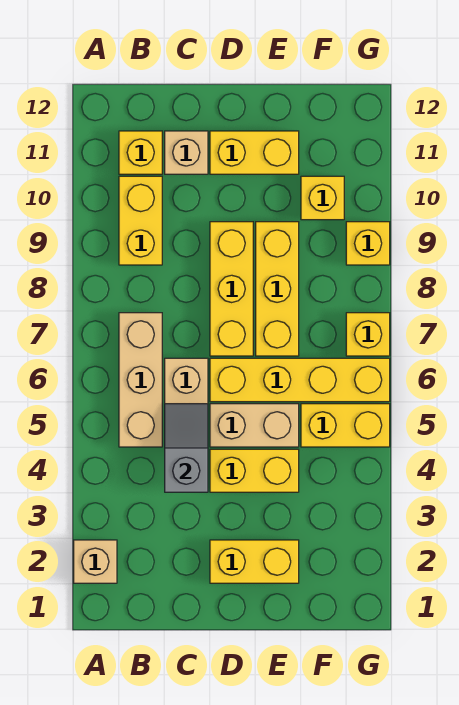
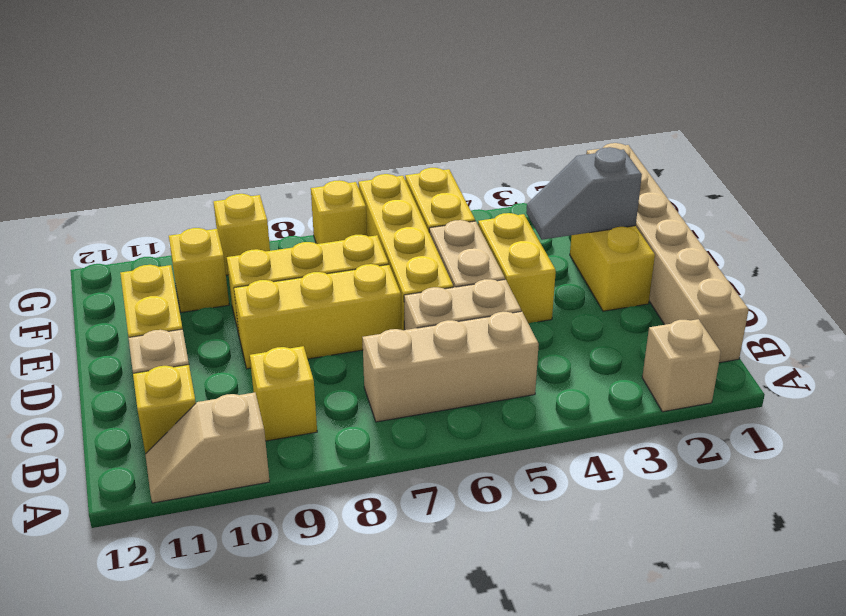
none -> tan slope A10:A11 level 1 top 10
none -> tan brick B1:G1 level 1
yellow brick B9:B10 level 1 -> yellow brick B9 level 1
grey slope C4:C5 level 2 top 4 -> grey slope E2:E3 level 2 top 2

